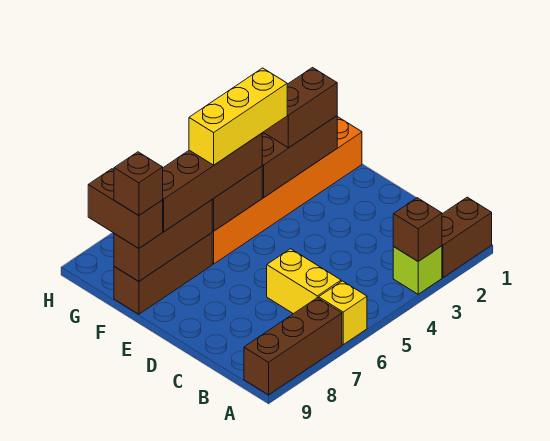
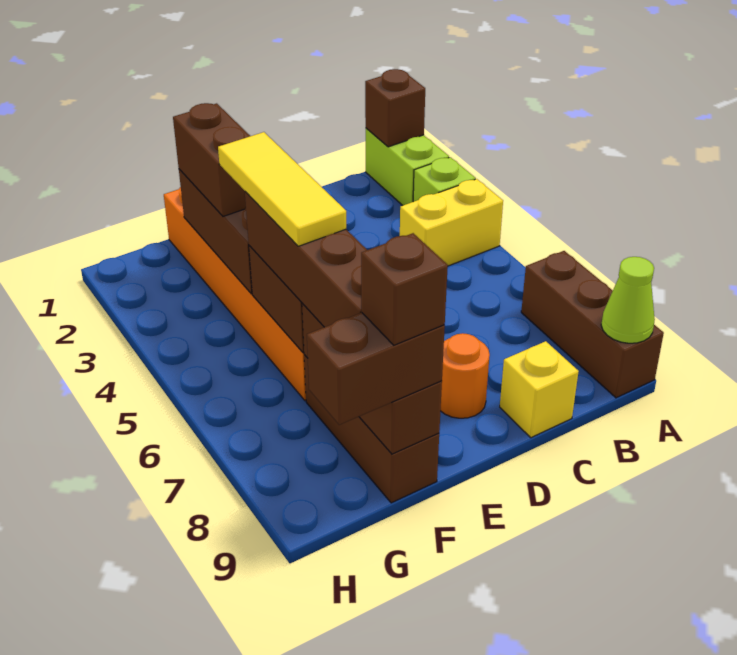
brown brick A1:A2 level 1 -> lime brick A1:A2 level 1
brown brick A3 level 2 -> brown brick A1 level 2
yellow brick A6 level 1 -> yellow brick C9 level 1
none -> lime cone A9 level 2
yellow brick B6:C6 level 1 -> yellow brick A4:B4 level 1
none -> orange round brick D8 level 1
yellow brick F4:F6 level 4 -> yellow tile F4:F6 level 4

